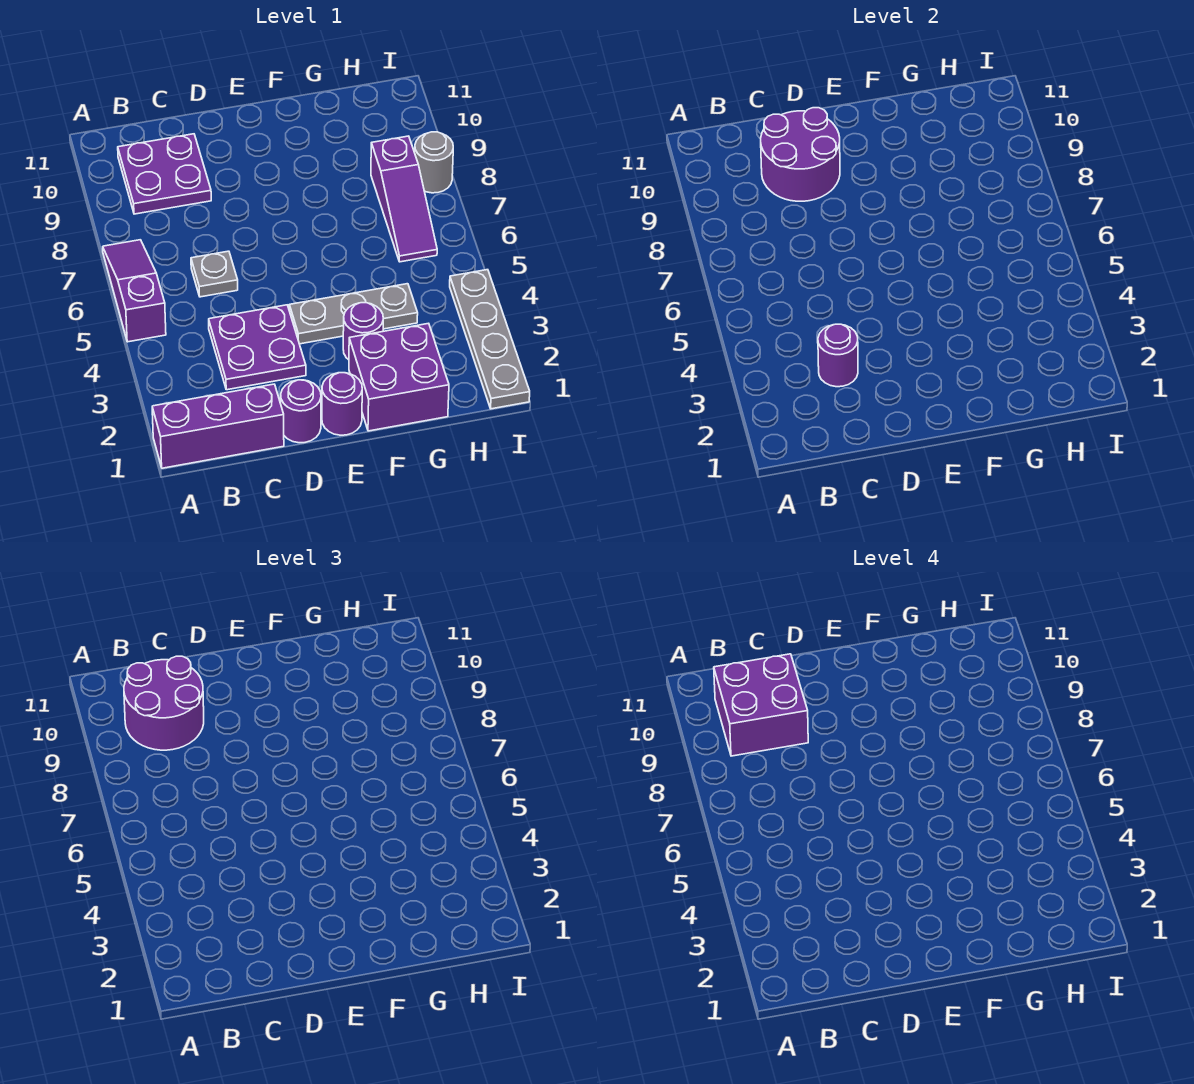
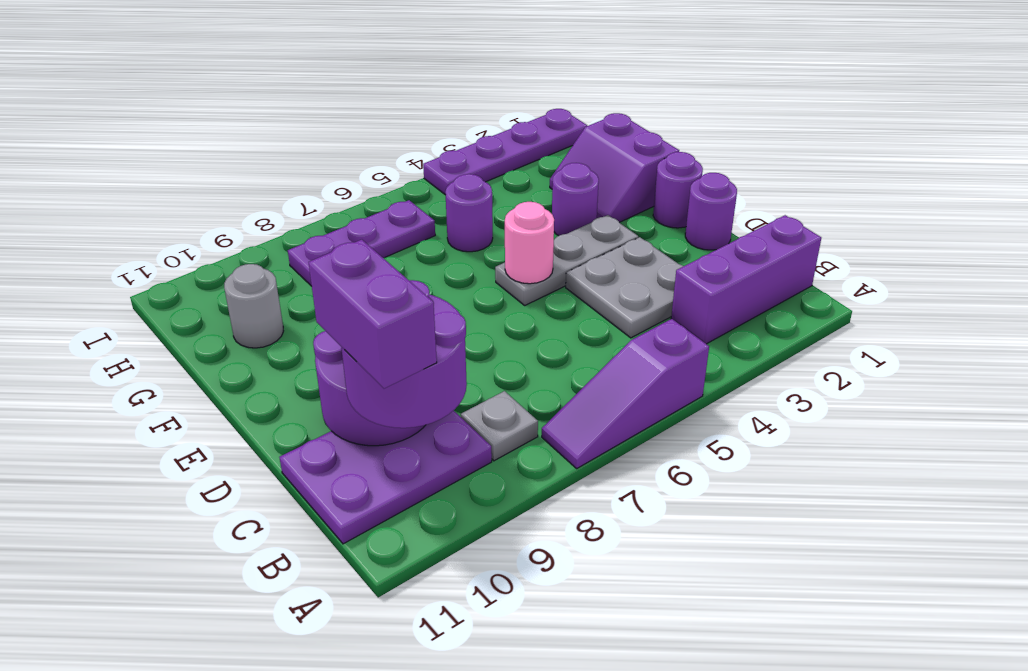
purple brick A1:C1 level 1 -> purple brick B1:B3 level 1
purple plate B9:C10 level 1 -> purple plate B9:C11 level 1
purple brick B9:C10 level 4 -> purple brick B10:C10 level 4
purple plate C3:D4 level 1 -> grey plate C3:D4 level 1
purple round brick C3 level 2 -> purple round brick G5 level 1
grey plate C6 level 1 -> grey plate B8 level 1
grey plate E4:G4 level 1 -> grey plate E3:E5 level 1
none -> pink round brick E5 level 2
purple brick F1:G2 level 1 -> purple slope F1:G2 level 1 top 1
purple slope H6:H8 level 1 top 8 -> purple plate H6:H8 level 1
grey plate I1:I4 level 1 -> purple plate I1:I4 level 1
grey round brick I8 level 1 -> grey round brick G10 level 1

